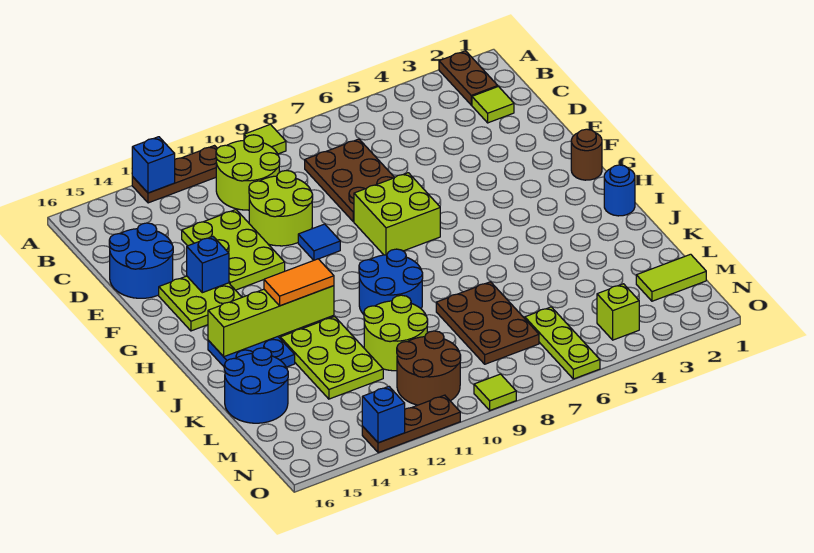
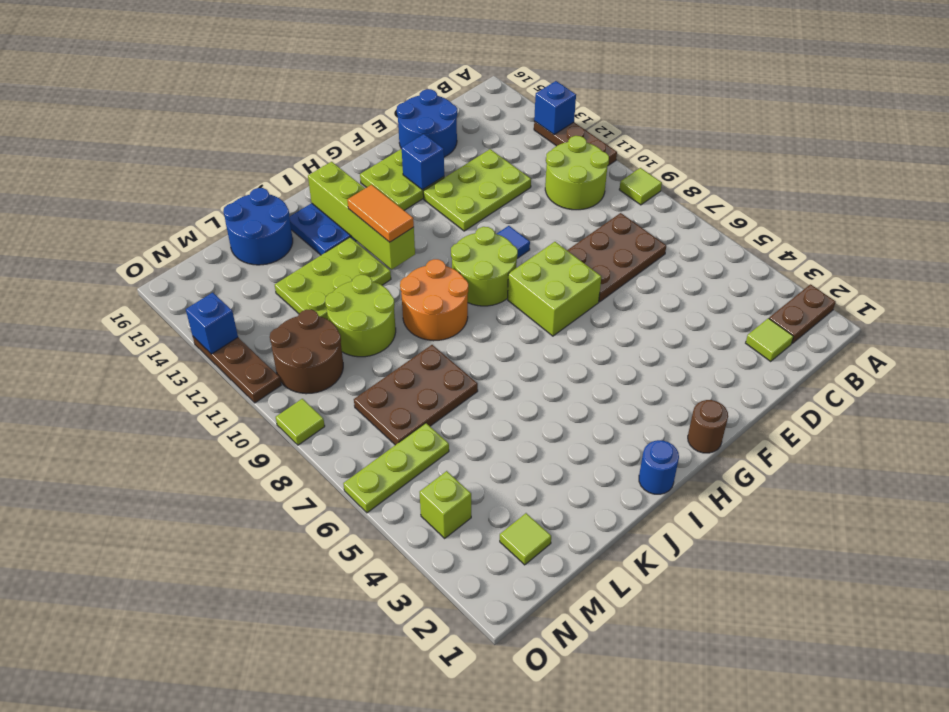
lime round brick D10:E11 level 1 -> lime round brick G9:H10 level 1
blue round brick I9:J10 level 1 -> orange round brick I9:J10 level 1
lime tile M1:M2 level 1 -> lime tile M2 level 1

